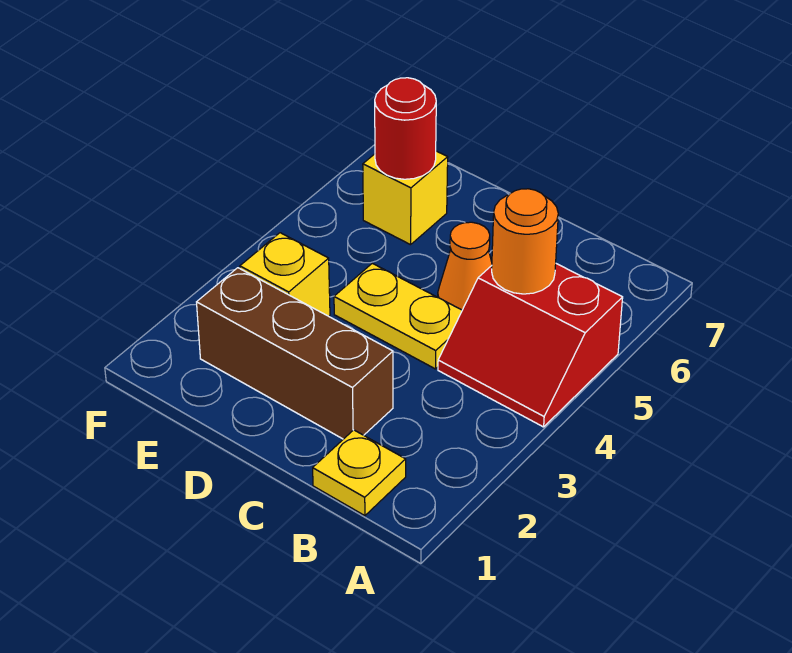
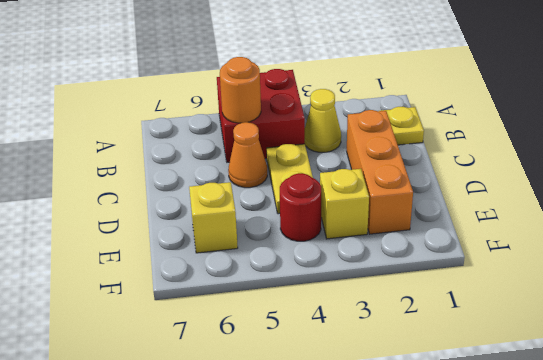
red slope A4:B5 level 1 top 5 -> red brick A4:B5 level 1
none -> yellow cone B3 level 1
brown brick C2:E2 level 1 -> orange brick C2:E2 level 1
red round brick E6 level 2 -> red round brick E4 level 1

